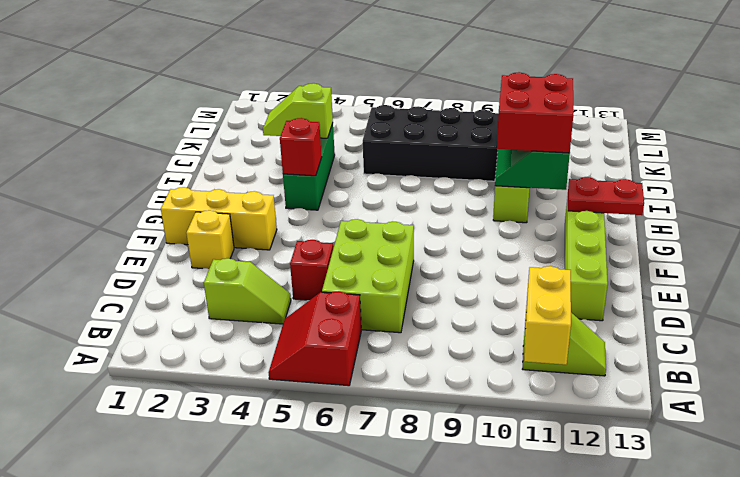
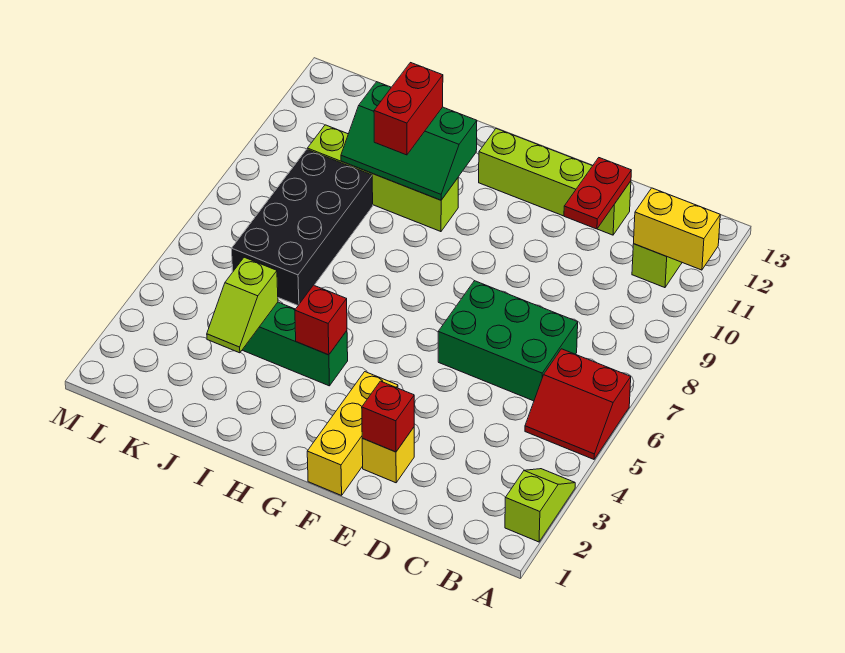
lime slope C3:C4 level 1 top 3 -> lime slope A2:A3 level 1 top 2
lime brick C6:E7 level 1 -> green brick C6:E7 level 1
red brick D5 level 1 -> red brick E2 level 2
red plate G12:G13 level 2 -> red plate D11:D12 level 2
red brick H10:I11 level 3 -> red brick I10:I11 level 3

